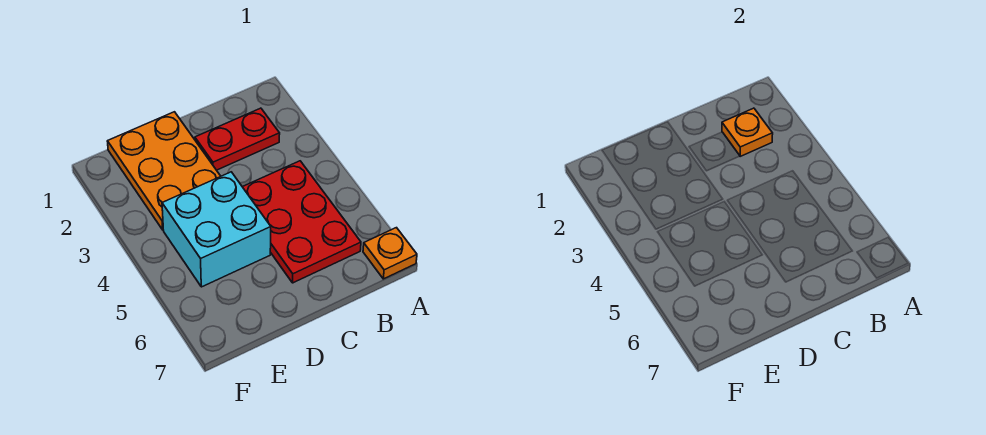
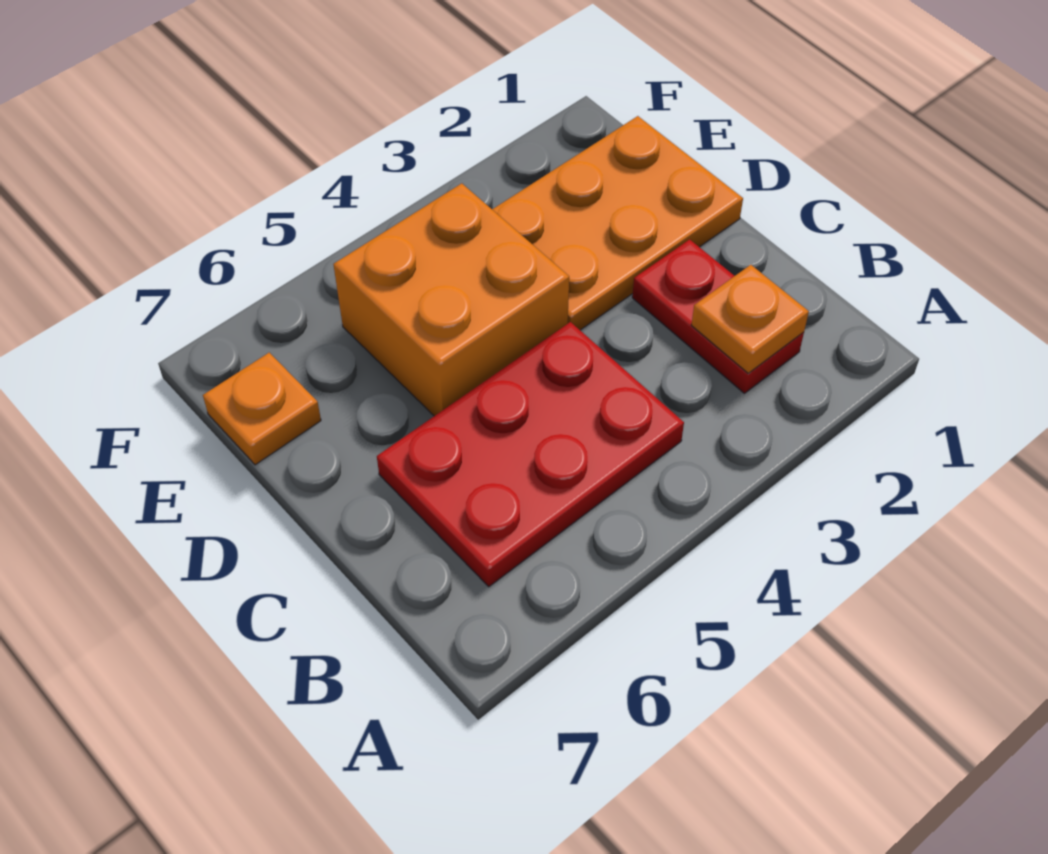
orange plate A7 level 1 -> orange plate E7 level 1
cyan brick D4:E5 level 1 -> orange brick D4:E5 level 1

